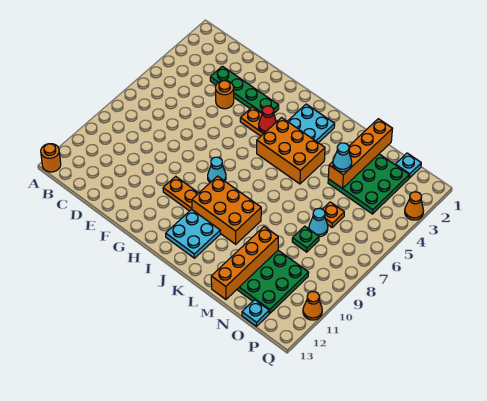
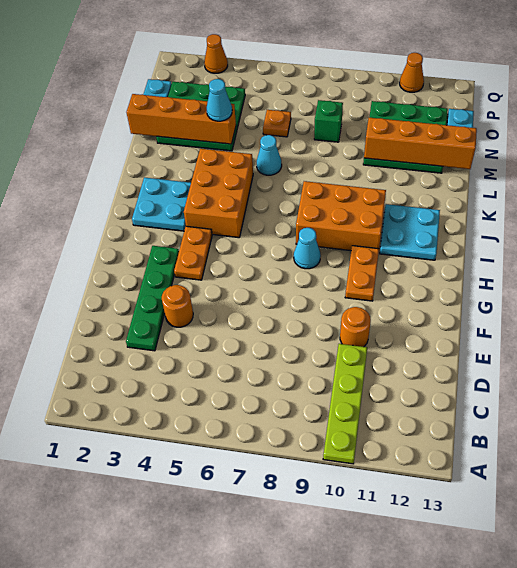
none -> lime plate A10:D10 level 1
orange round brick A13 level 1 -> orange round brick E10 level 1
red cone H4 level 2 -> none
orange brick I9:K10 level 1 -> orange brick I8:J10 level 1
cyan cone N7 level 1 -> cyan cone L6 level 1
green plate N8 level 1 -> green brick N8 level 1

